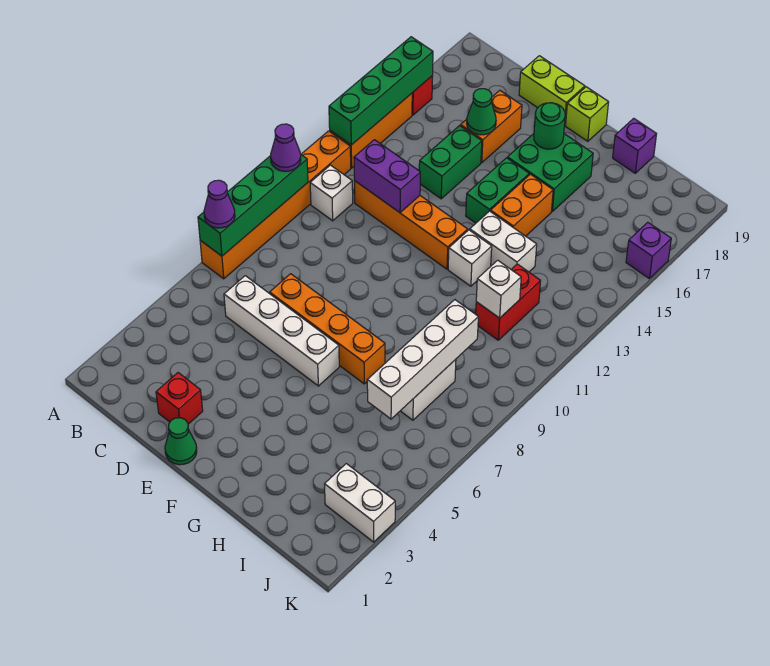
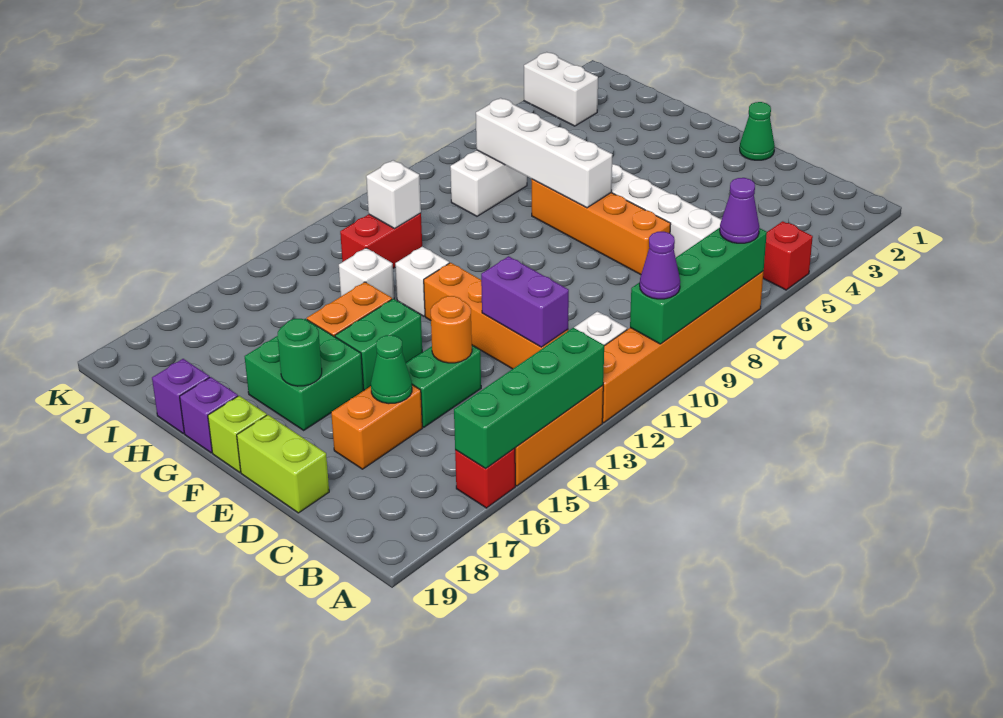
red brick D2 level 1 -> red brick A5 level 1
none -> orange round brick D14 level 2
white brick G13:H13 level 1 -> white brick H13 level 1
white brick I6:I9 level 2 -> white brick F7:I7 level 2
purple brick K16 level 1 -> purple brick G19 level 1

